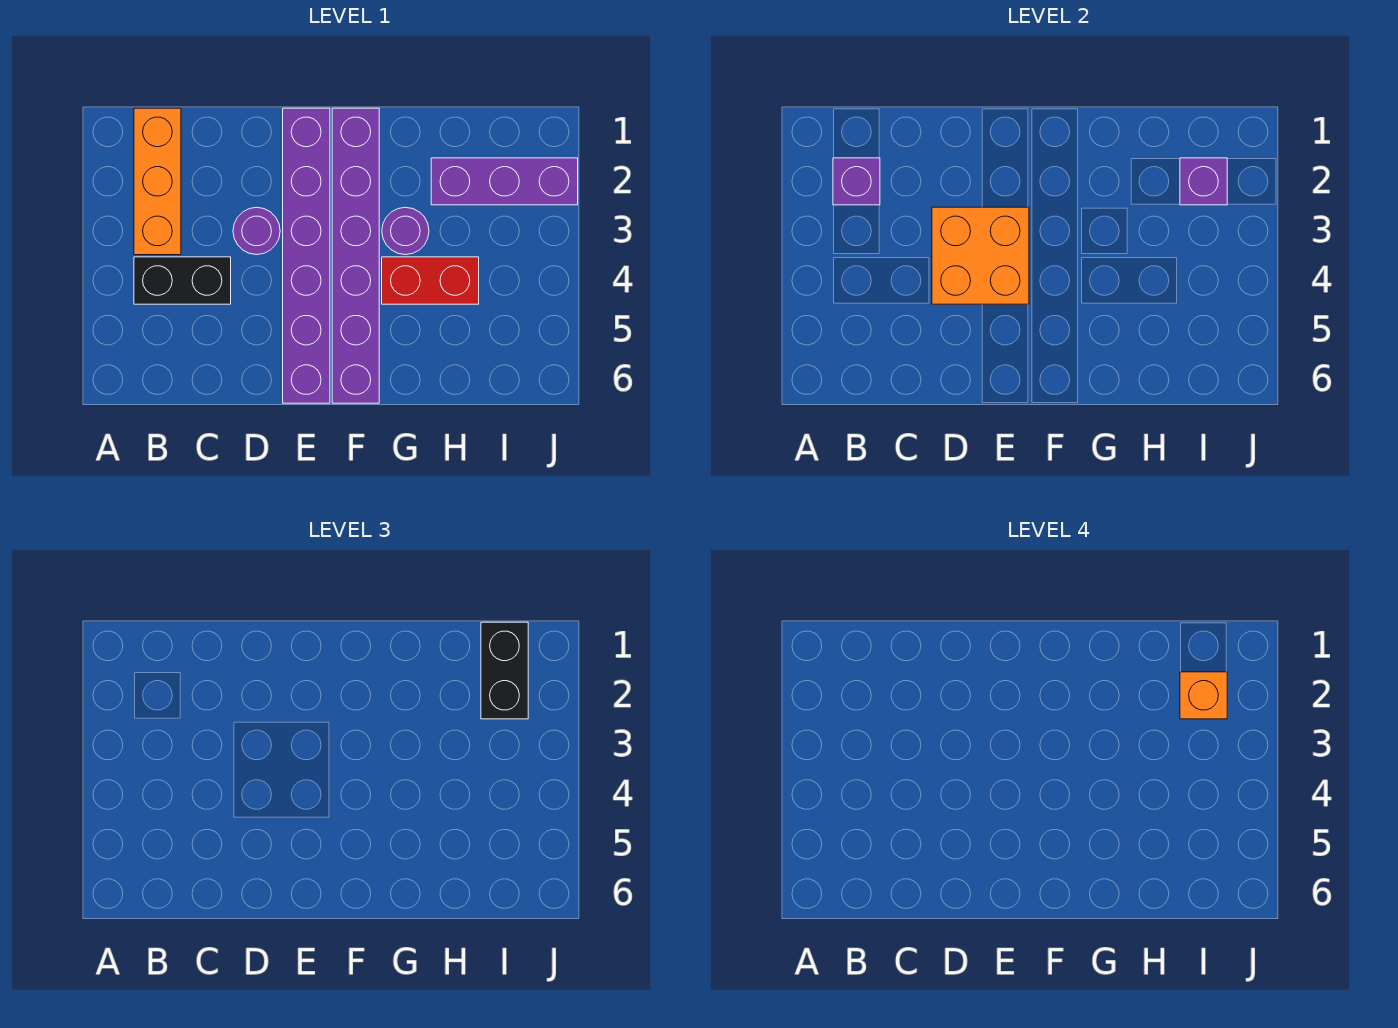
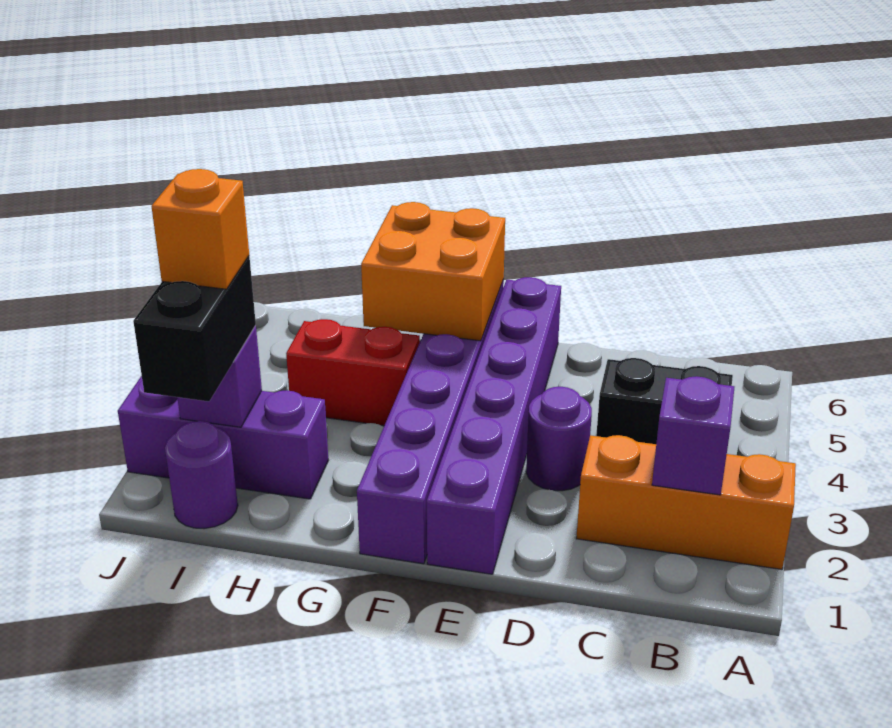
orange brick B1:B3 level 1 -> orange brick A2:C2 level 1
orange brick D3:E4 level 2 -> orange brick F5:G6 level 2
purple round brick G3 level 1 -> purple round brick I1 level 1

